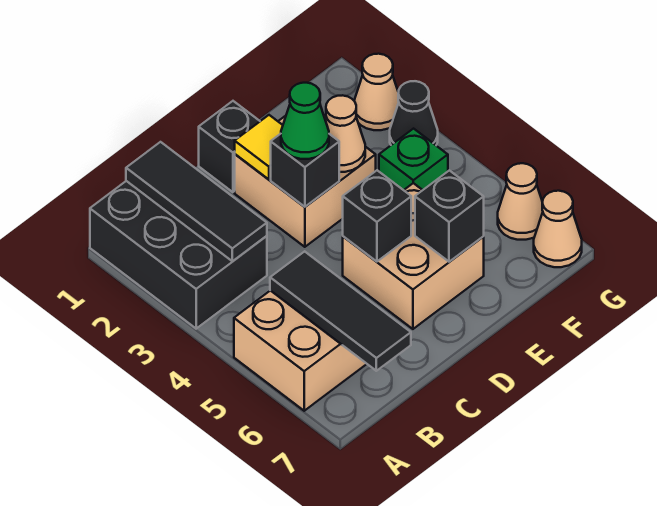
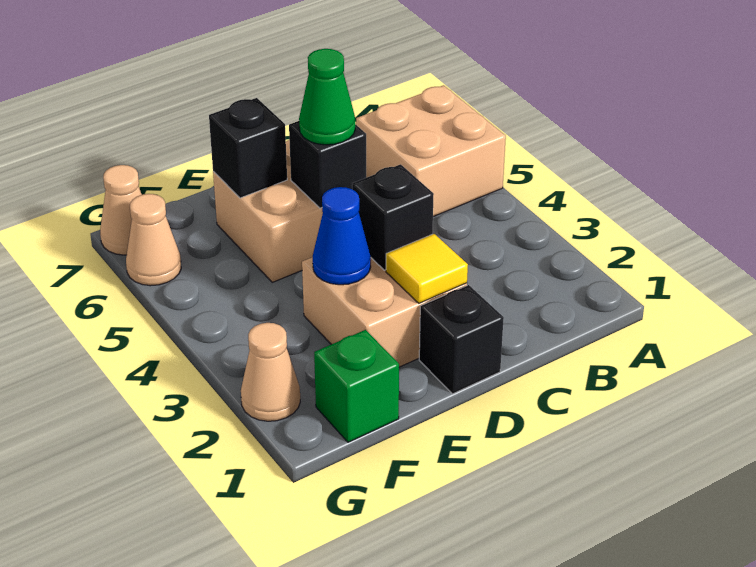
black brick A1:B3 level 1 -> none
black tile B1:B3 level 2 -> none
black tile B5:B7 level 2 -> none
green cone D3 level 3 -> green cone D5 level 3
tan cone E3 level 2 -> blue cone E3 level 2
green brick F4 level 1 -> green brick F1 level 1
black cone G3 level 1 -> none

